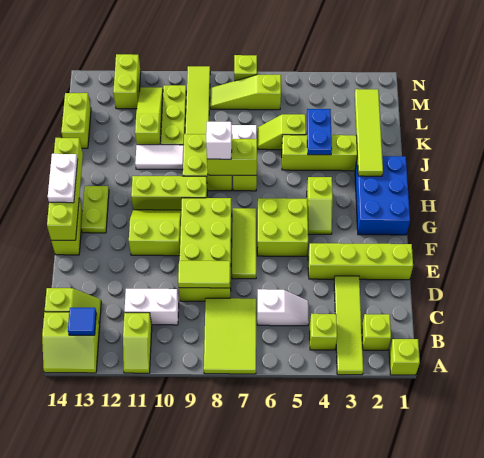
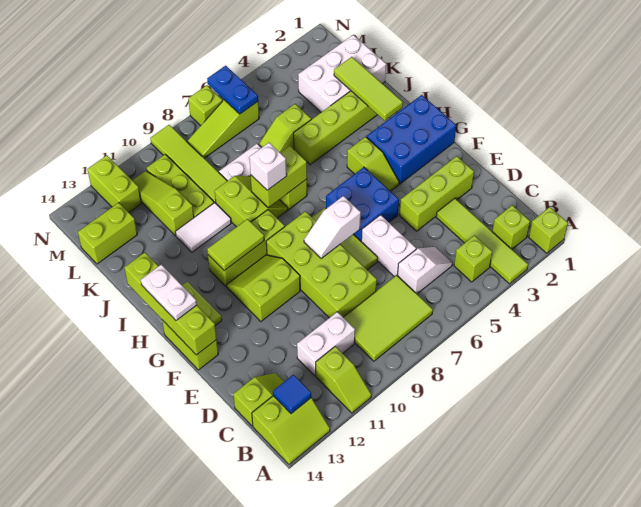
lime tile A7:C8 level 1 -> lime tile B7:C9 level 1
none -> white brick D6:E6 level 1
lime tile D8:D9 level 2 -> lime tile H10:H11 level 2
lime brick E1:E4 level 1 -> lime brick E2:E4 level 1
lime brick F5:G6 level 1 -> blue brick F5:G6 level 1
none -> white slope F7:F8 level 2 top 7
blue brick G1:I2 level 1 -> blue brick G1:H3 level 1
lime tile I2:L2 level 2 -> lime tile I2:K2 level 2
lime brick I8:J9 level 1 -> lime slope I8:J9 level 1 top 9
blue plate J4:K4 level 2 -> blue plate M6:N6 level 2
none -> white brick K1:L3 level 1
lime brick K14:L14 level 1 -> lime brick L13:L14 level 1

